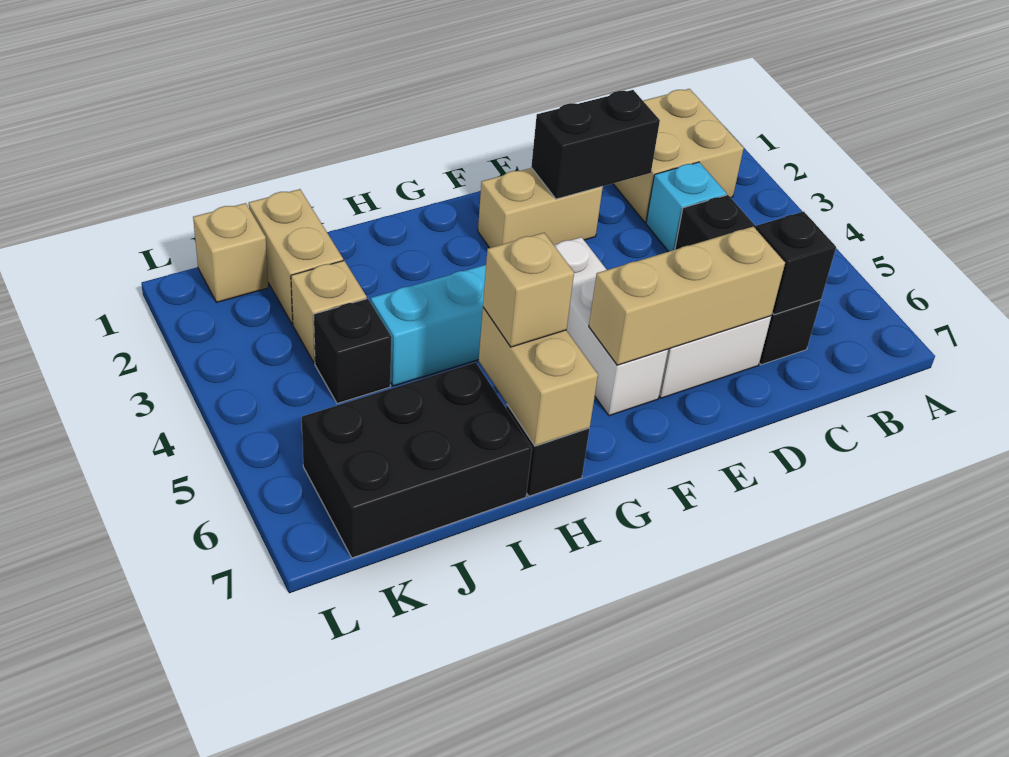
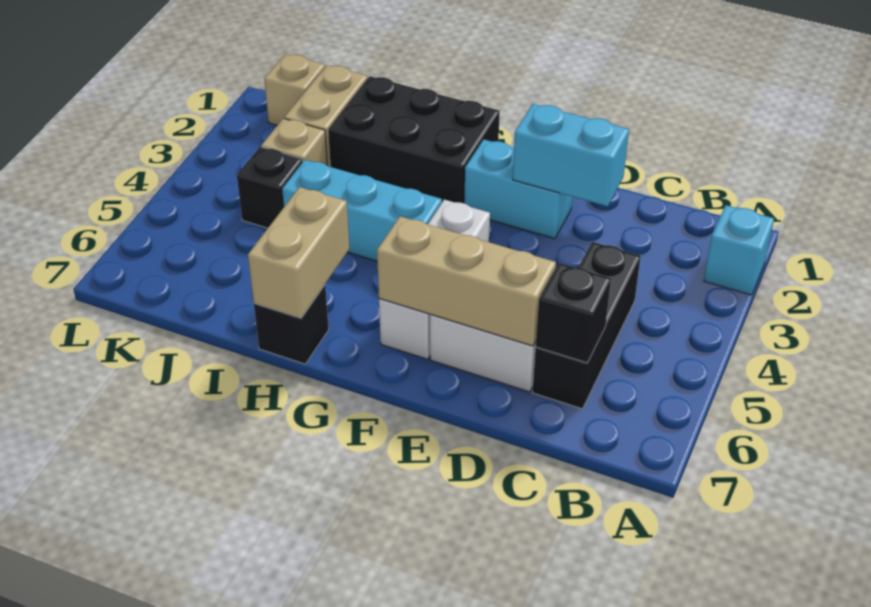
tan brick B1:C2 level 1 -> none
cyan brick C3 level 1 -> cyan brick A2 level 1
black brick D2:E2 level 2 -> cyan brick D2:E2 level 2
tan brick E2:F2 level 1 -> cyan brick E2:F2 level 1
tan brick H6 level 3 -> none
black brick I6:K7 level 1 -> black brick G1:I2 level 1

